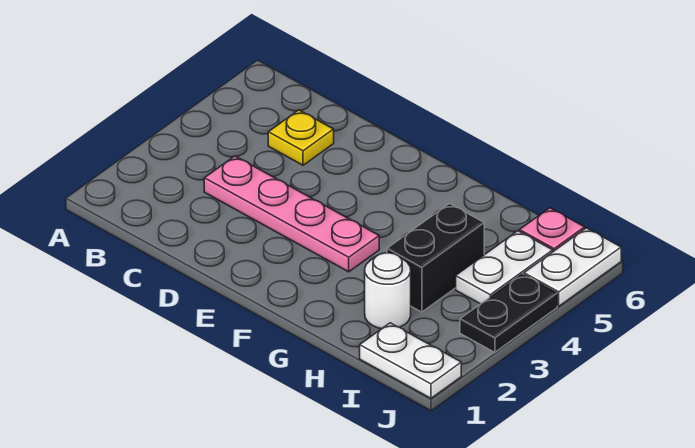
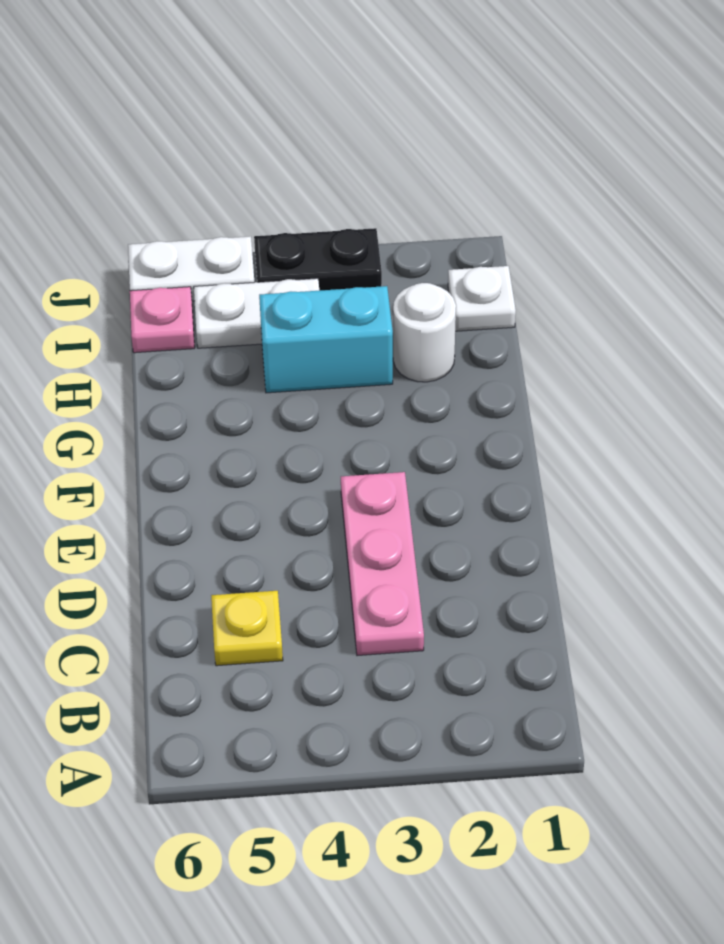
pink plate C3:F3 level 1 -> pink plate C3:E3 level 1
black brick H3:H4 level 1 -> cyan brick H3:H4 level 1
white plate I1:J1 level 1 -> white plate I1 level 1

